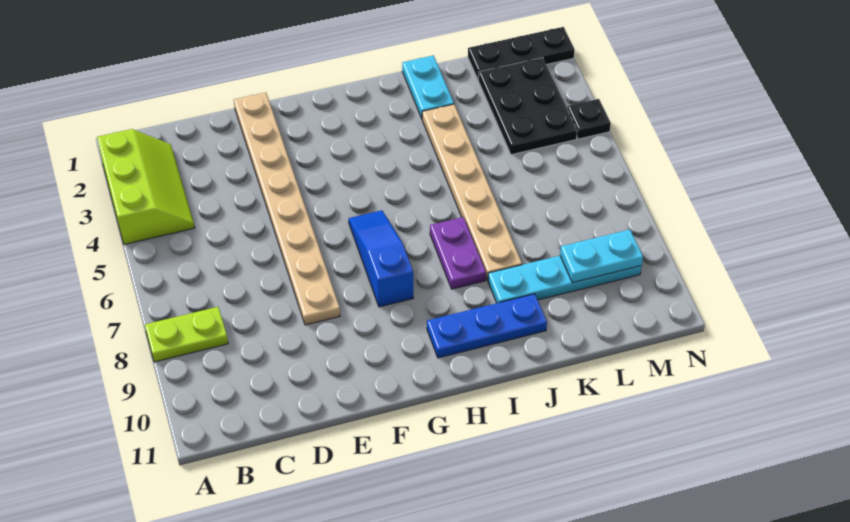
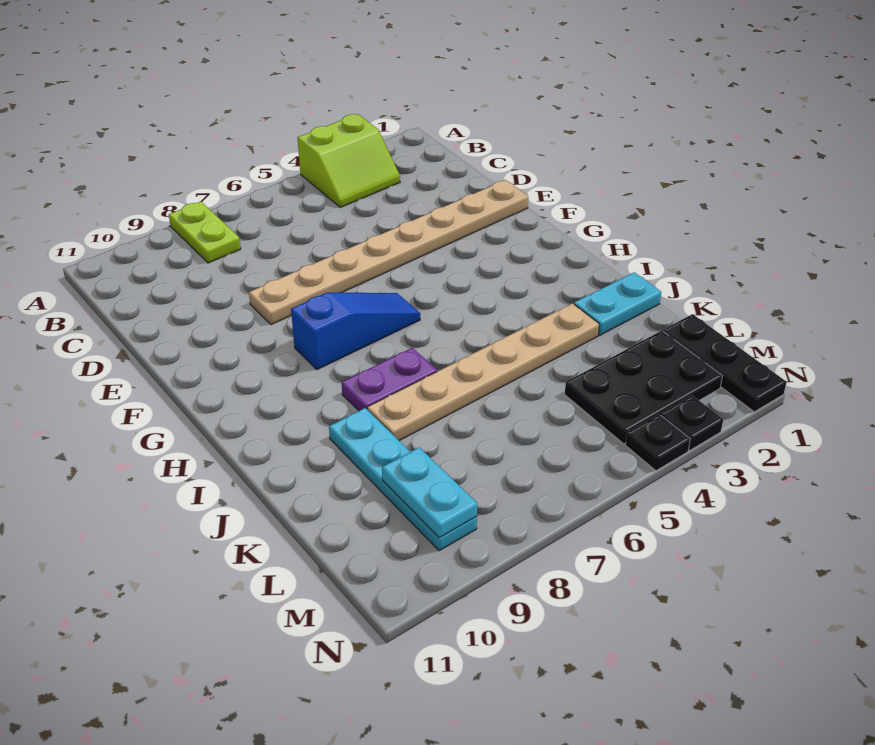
lime slope A2:B4 level 1 top A -> lime slope A3:B4 level 1 top A
blue plate H10:J10 level 1 -> none
none -> black plate N3 level 1

